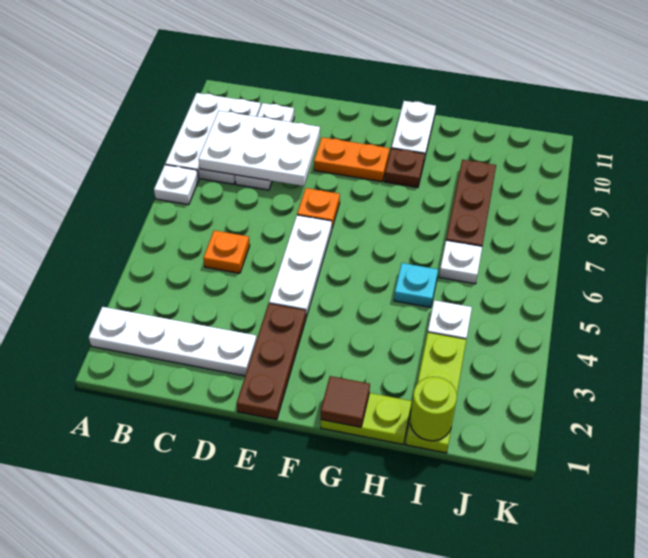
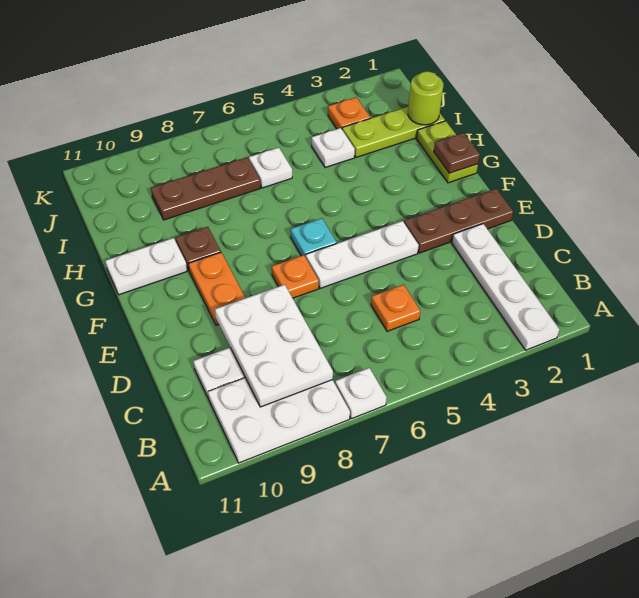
brown tile G1 level 2 -> brown plate G1 level 2
cyan plate H5 level 1 -> cyan plate F6 level 1
none -> orange plate J3 level 1

